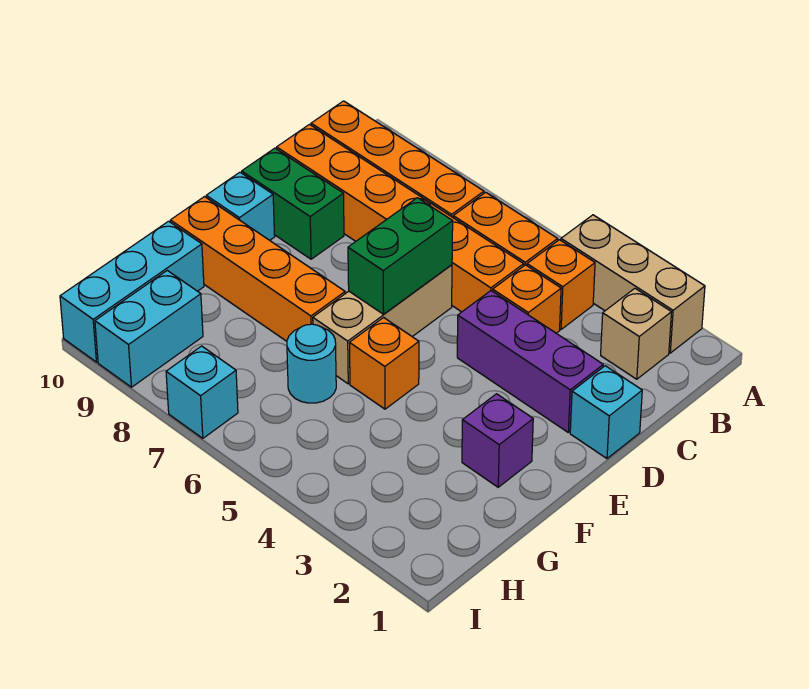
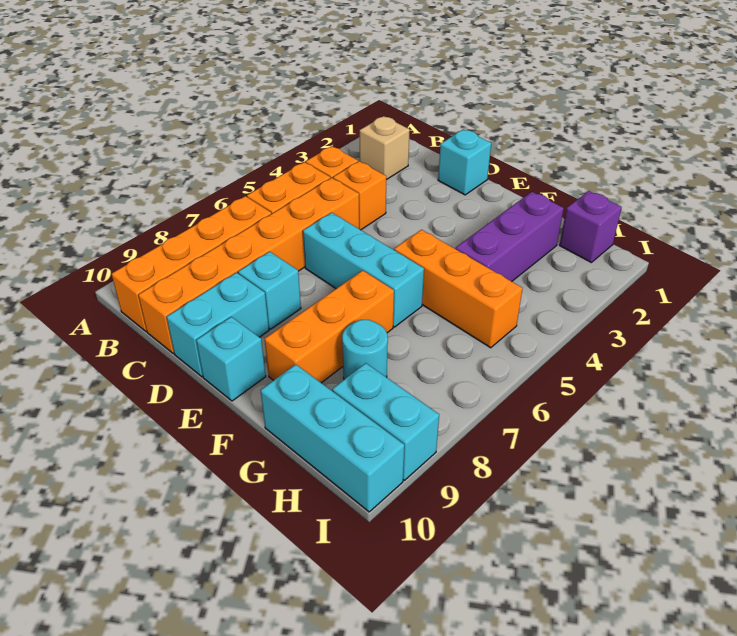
tan brick A2:A4 level 1 -> none
purple brick D2:D4 level 1 -> purple brick G2:G4 level 1
tan brick D6:F6 level 1 -> cyan brick D6:F6 level 1
green brick D6:E6 level 2 -> none
green brick D9:D10 level 1 -> cyan brick D9:D10 level 1
purple brick F2 level 1 -> purple brick H1 level 1
orange brick F5 level 1 -> orange brick F5:H5 level 1
orange brick F7:F10 level 1 -> orange brick F7:F9 level 1
cyan round brick G6 level 1 -> cyan round brick G8 level 1
cyan brick I7 level 1 -> cyan brick D8 level 1

